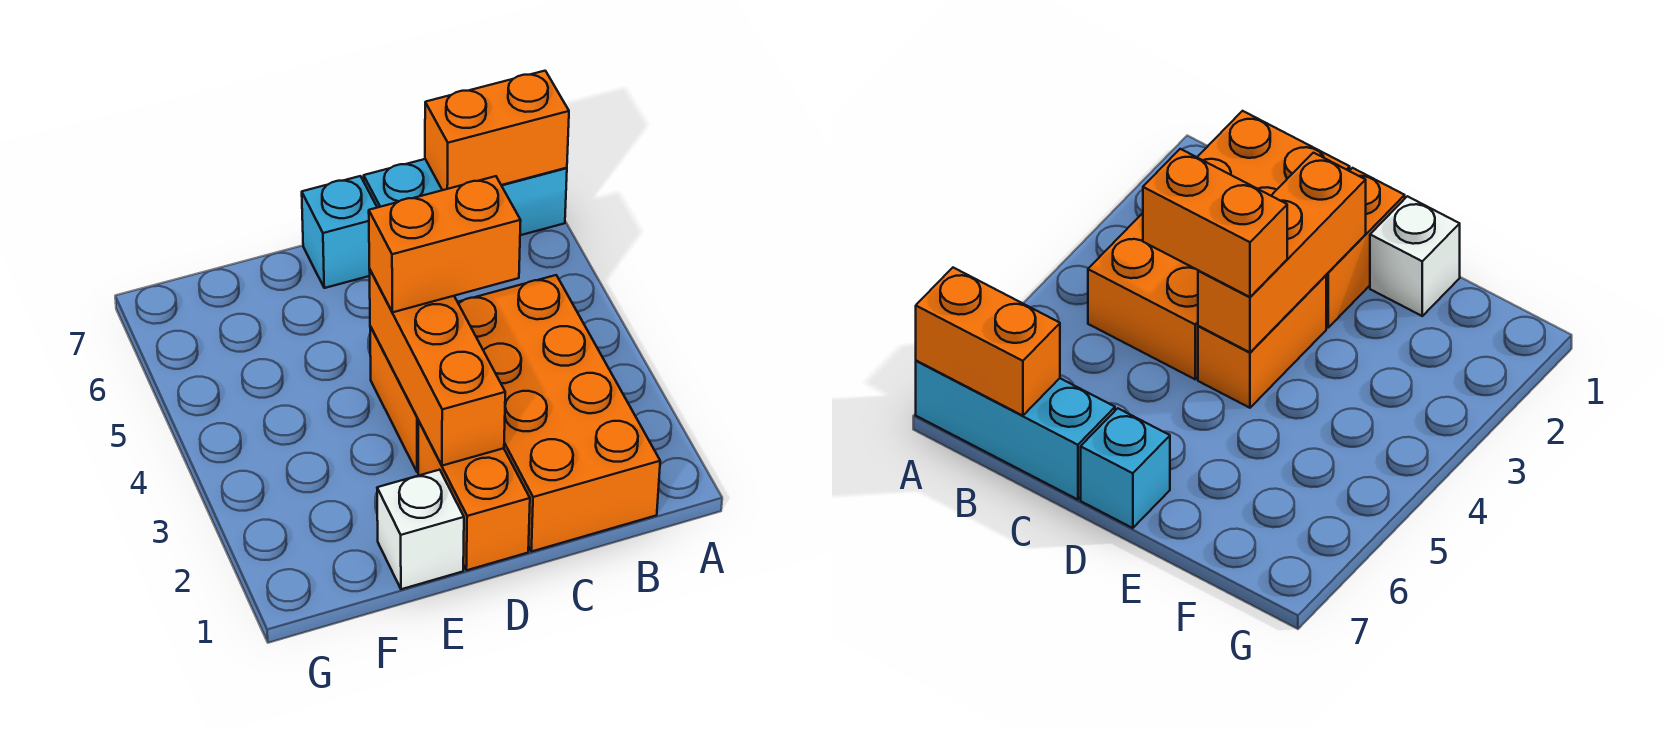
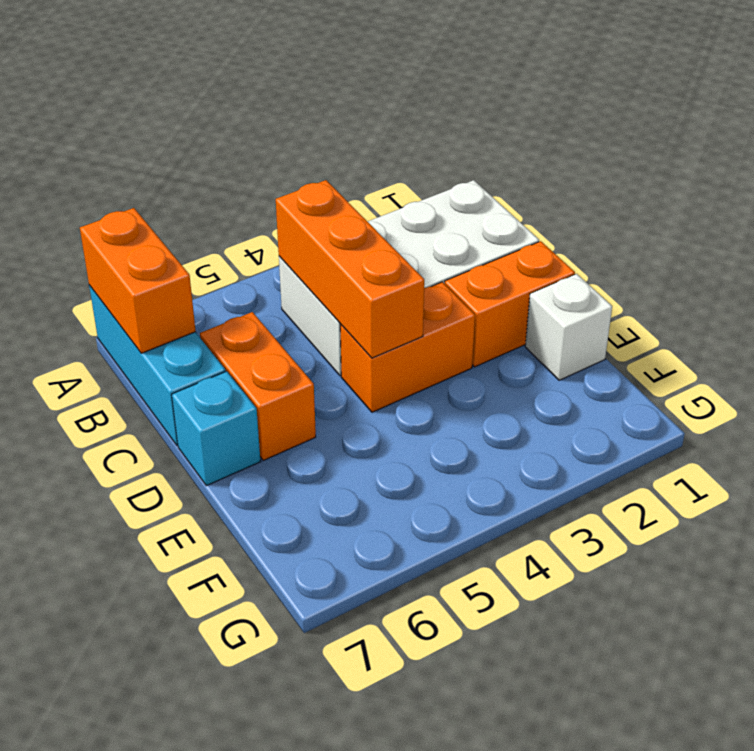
orange brick B1:C4 level 1 -> white brick B1:C4 level 1
orange brick C4:D4 level 3 -> orange brick C6:D6 level 1
orange brick D2:D4 level 2 -> orange brick B4:D4 level 2

